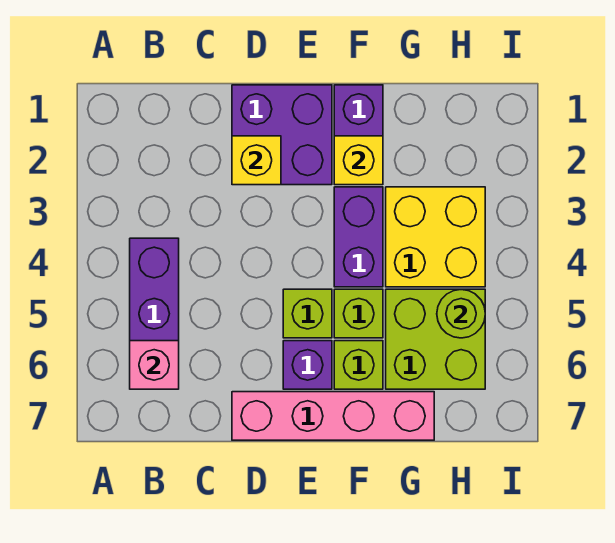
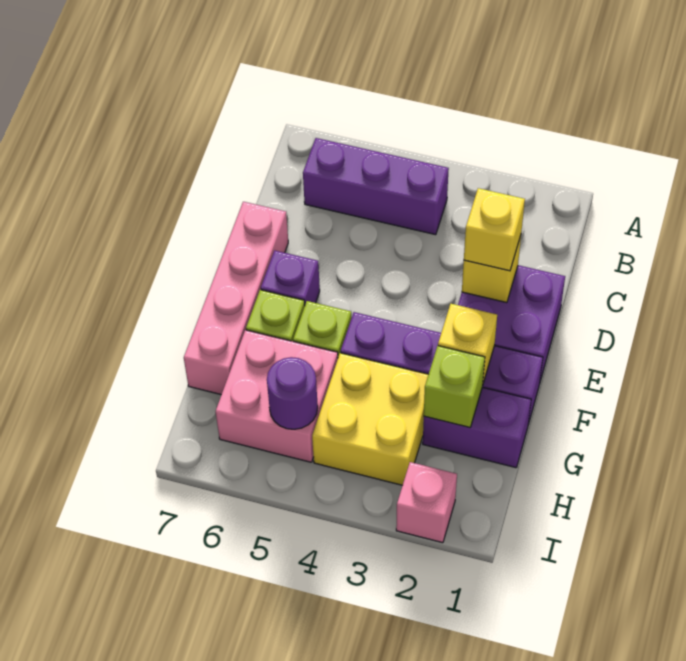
pink brick B6 level 2 -> pink brick I2 level 1
none -> yellow brick D2 level 3
lime brick E5 level 1 -> lime brick G2 level 2
none -> purple brick G1:G2 level 1
lime brick G5:H6 level 1 -> pink brick G5:H6 level 1
lime round brick H5 level 2 -> purple round brick H5 level 2

